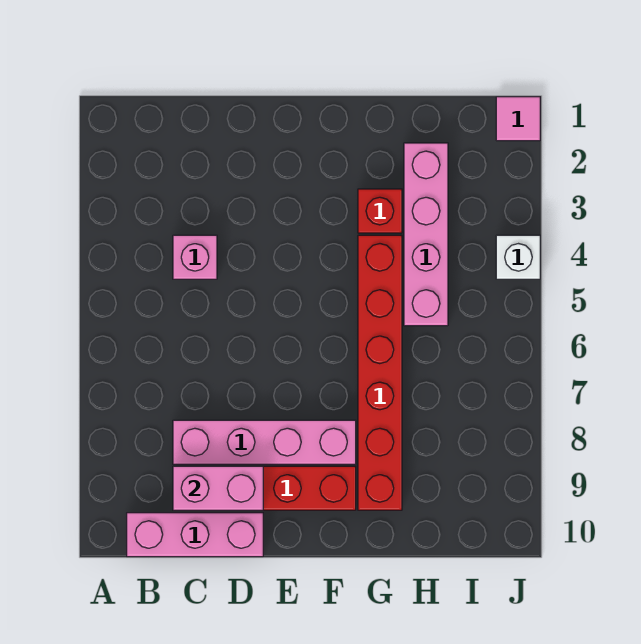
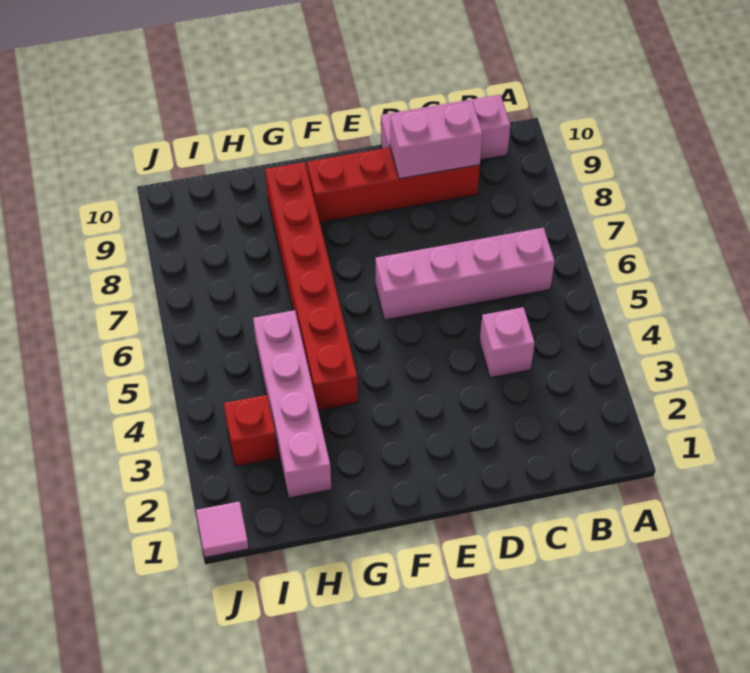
pink brick C8:F8 level 1 -> pink brick B6:E6 level 1
red brick G3 level 1 -> red brick I3 level 1
white brick J4 level 1 -> none

